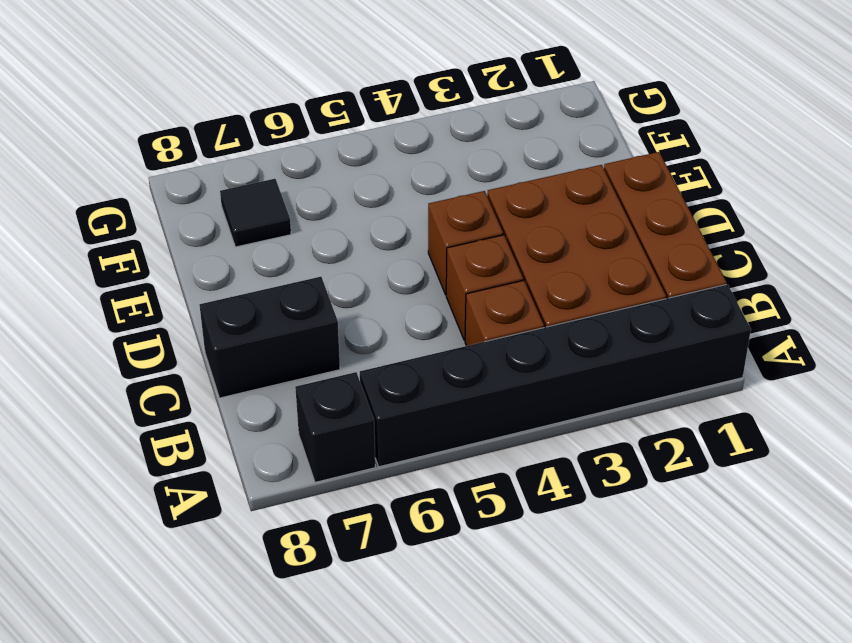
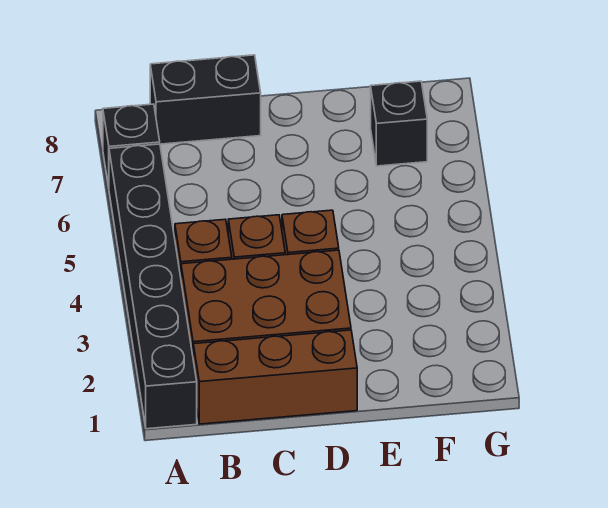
black brick C7:C8 level 1 -> black brick B8:C8 level 1
black tile F7 level 1 -> black brick F7 level 1

